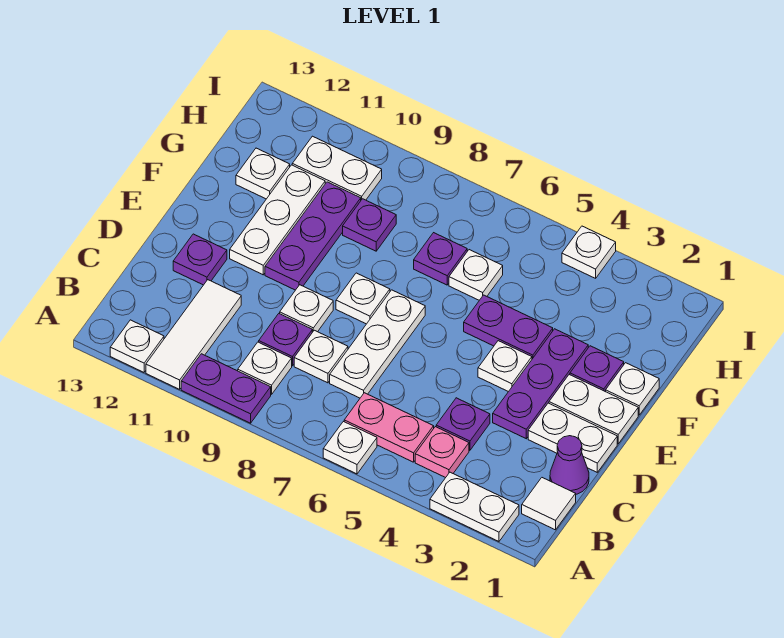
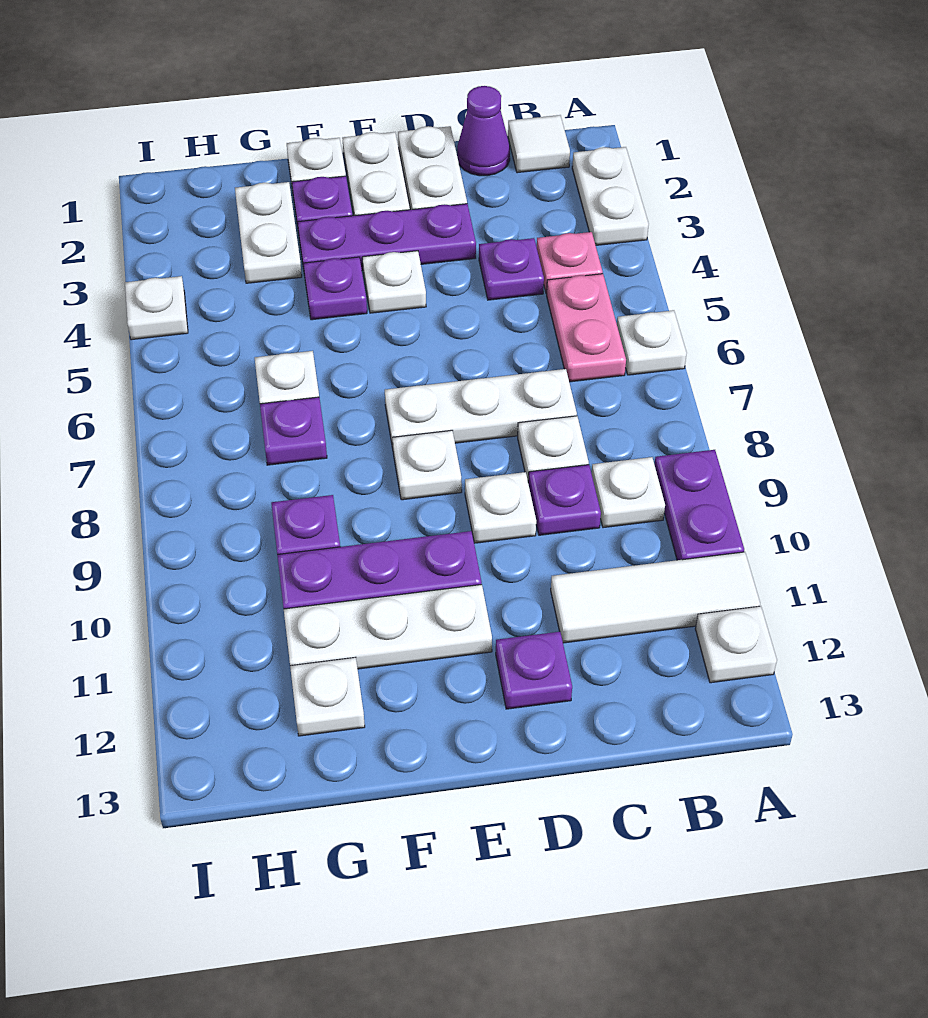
purple plate F4:F5 level 1 -> purple plate F4 level 1
white plate H10:H11 level 1 -> white plate G2:G3 level 1

